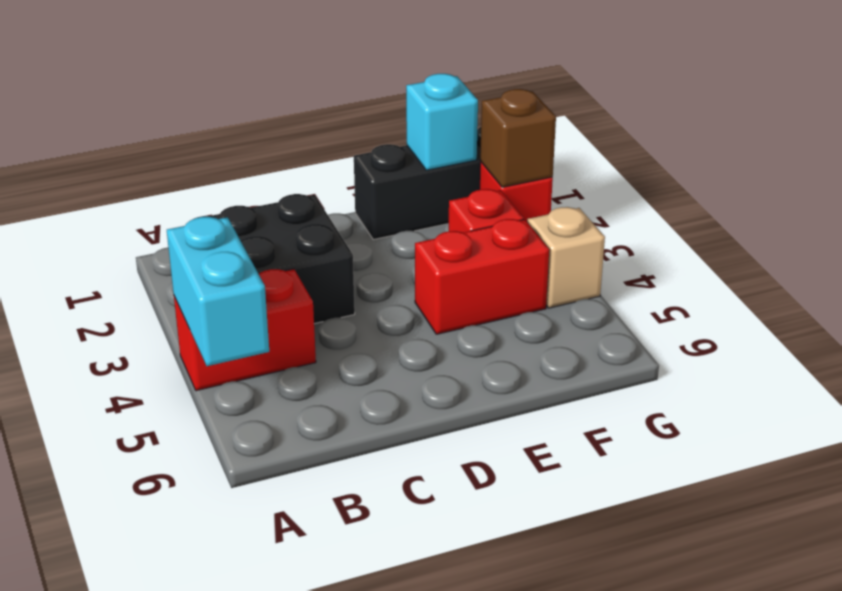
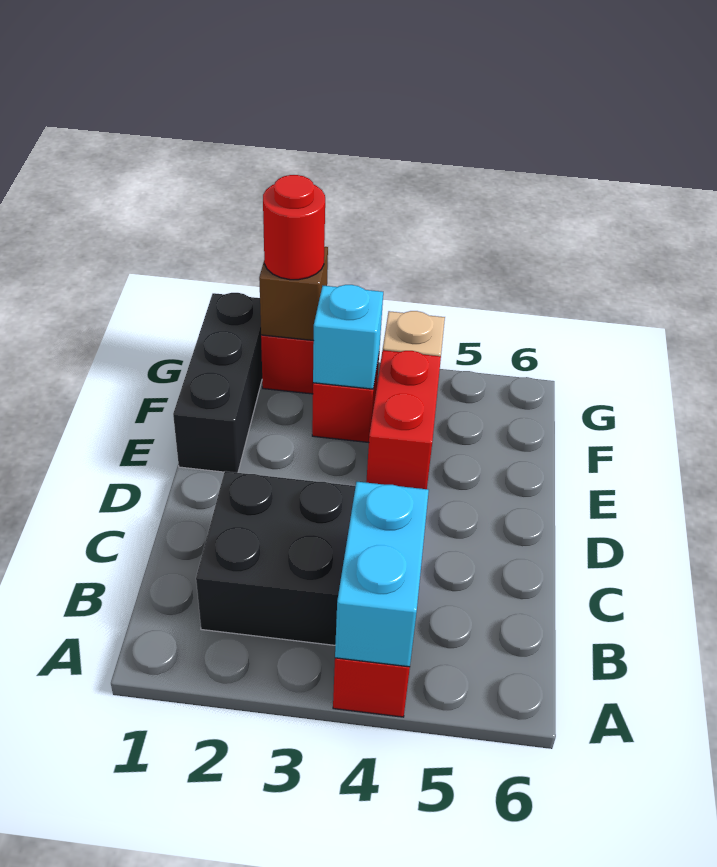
cyan brick A4:A5 level 2 -> cyan brick A4:B4 level 2
cyan brick F1 level 2 -> cyan brick F3 level 2
none -> red round brick G2 level 3

